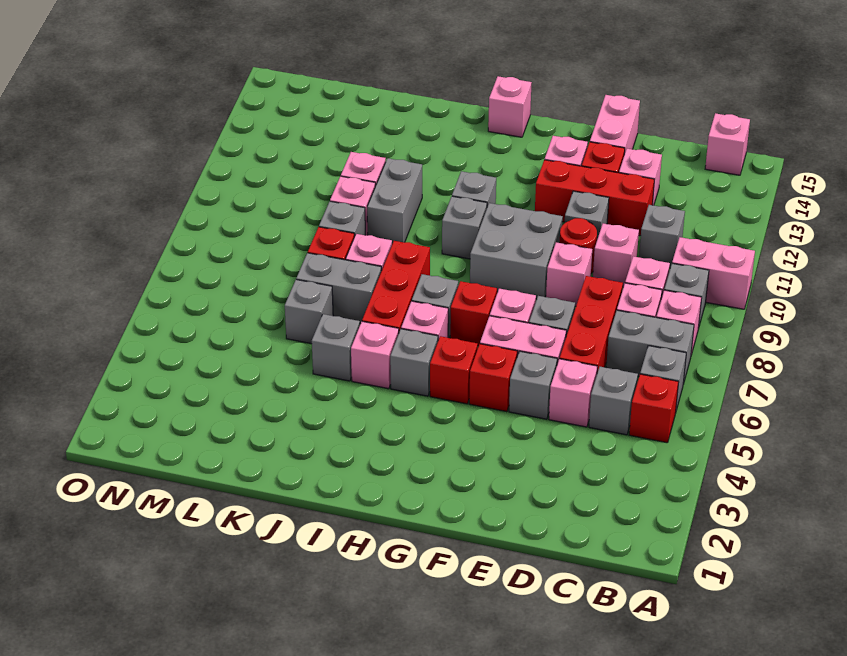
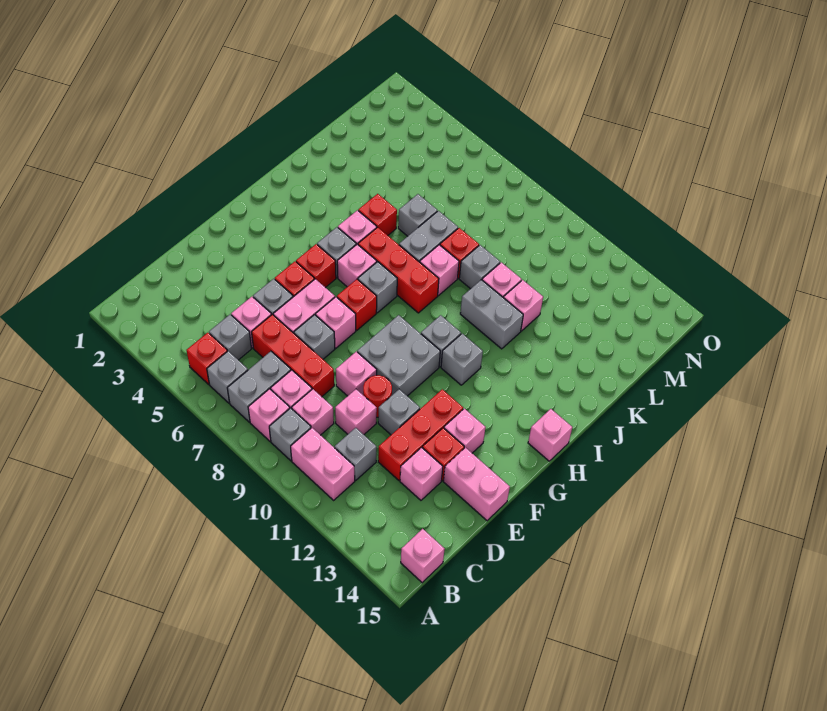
pink brick A10:B10 level 1 -> pink brick B10:B11 level 1
grey brick J5 level 1 -> red brick J5 level 1

